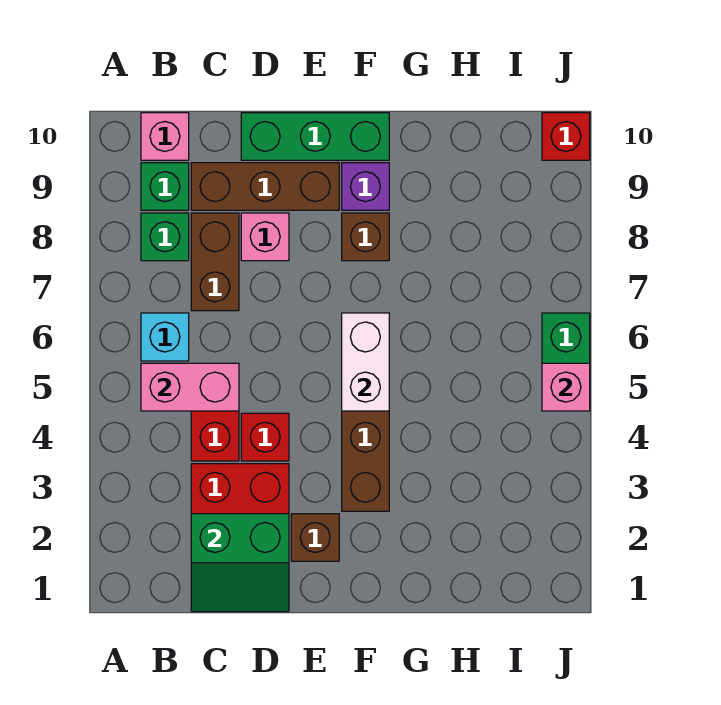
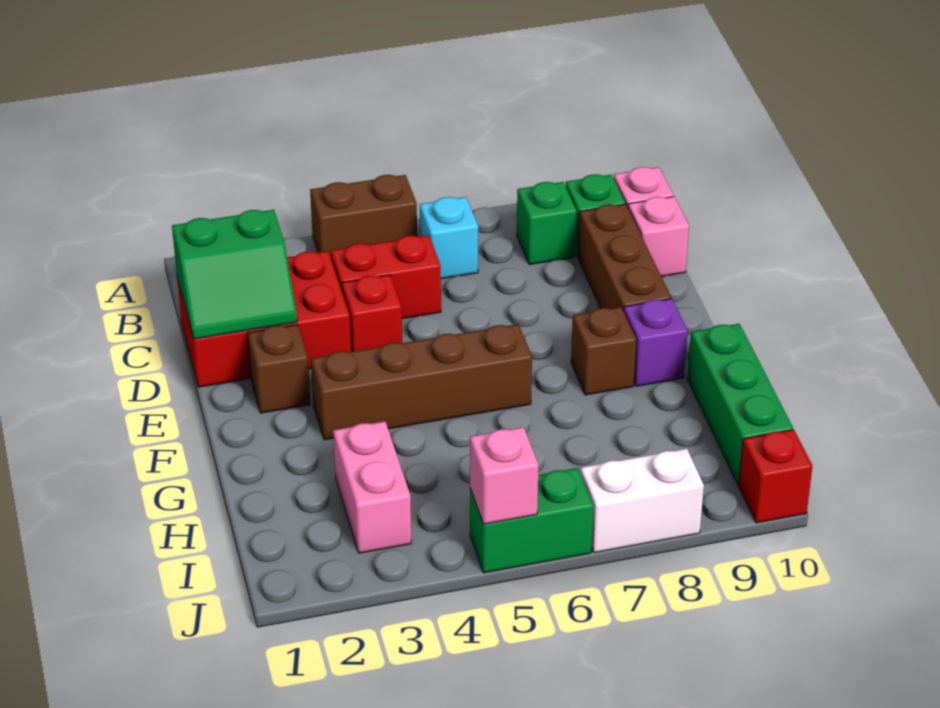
pink brick B5:C5 level 2 -> pink brick H3:I3 level 1
green slope C1:D2 level 2 top 2 -> green slope C1:D2 level 2 top C
brown brick C7:C8 level 1 -> brown brick A4:A5 level 1
pink brick D8 level 1 -> pink brick C10 level 1
green brick D10:F10 level 1 -> green brick G10:I10 level 1
white brick F5:F6 level 2 -> white brick J7:J8 level 1

